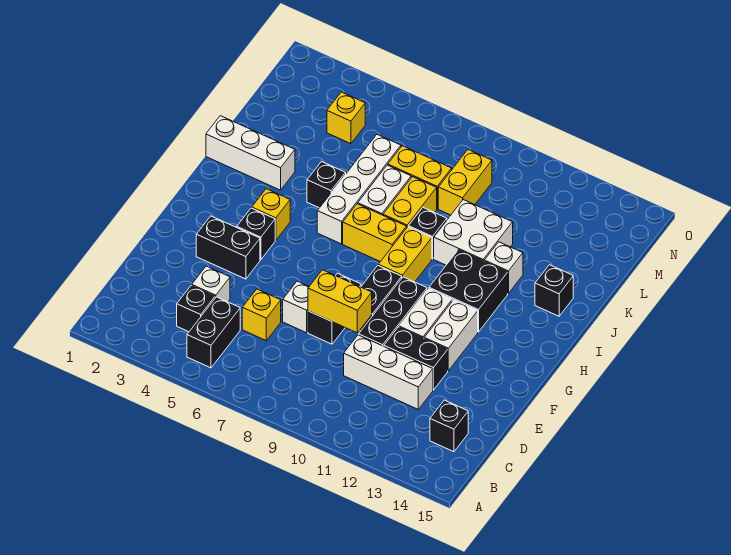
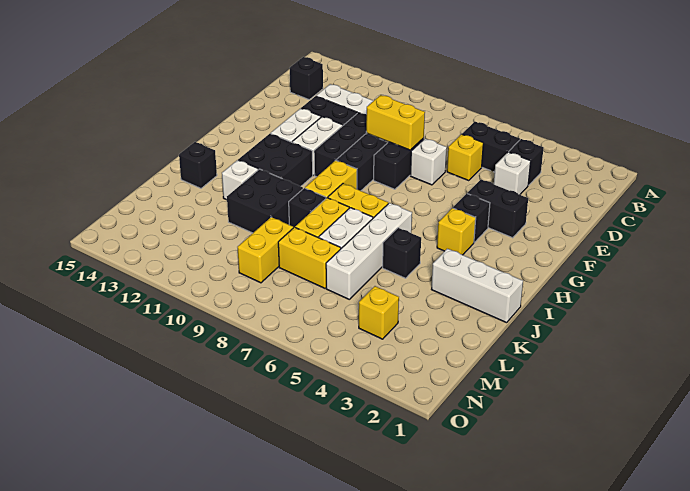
black brick B5:C5 level 1 -> black brick C5:C6 level 1
white brick J10:K11 level 1 -> black brick J10:K11 level 1

